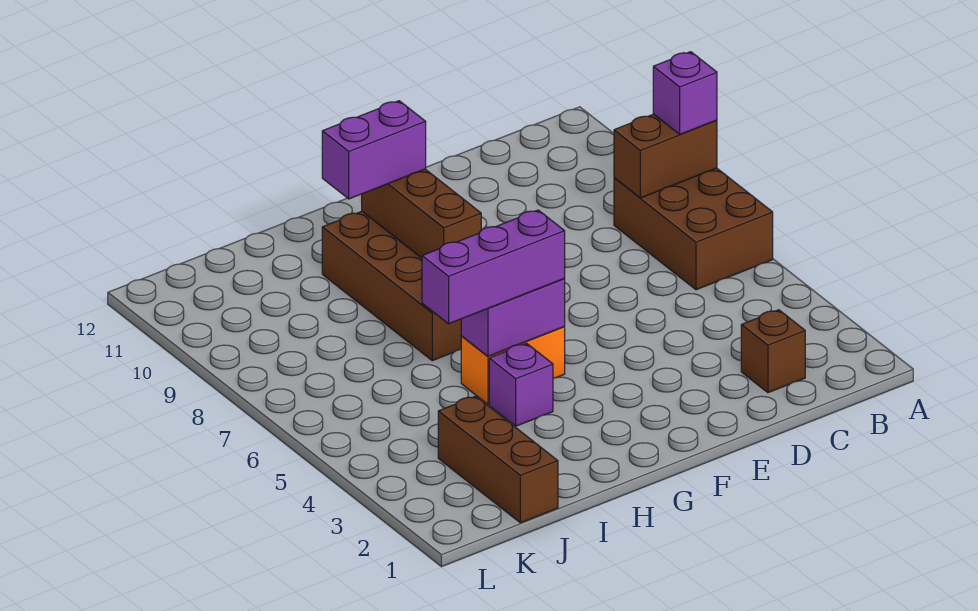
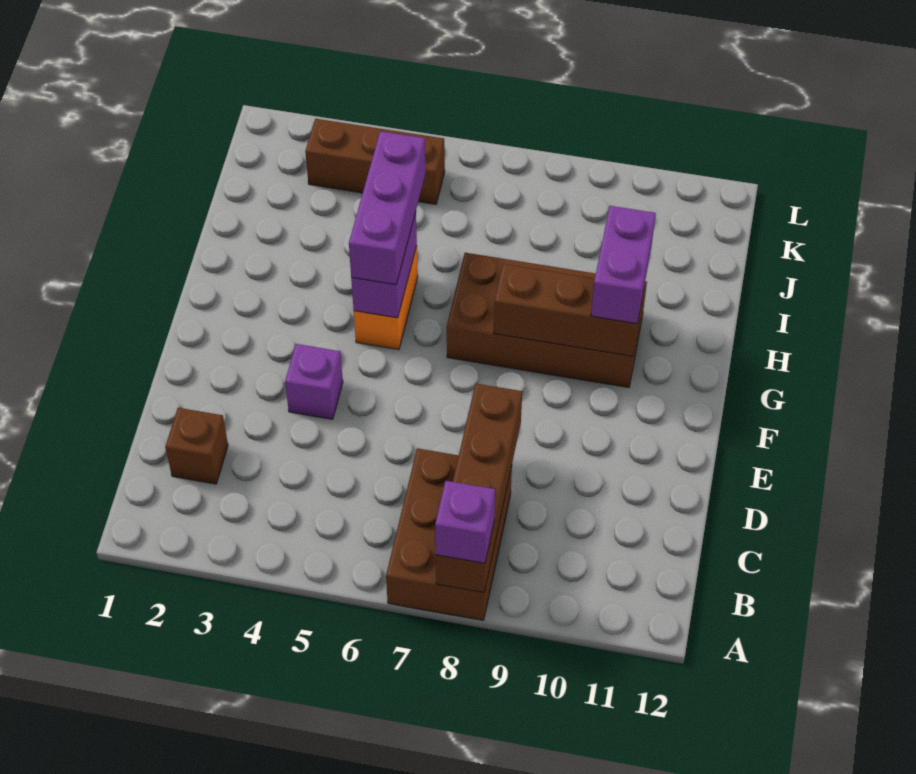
brown brick A6:B8 level 1 -> brown brick A7:C8 level 1
brown brick A8:B8 level 2 -> brown brick A8:D8 level 2
purple brick H4 level 1 -> purple brick E4 level 1
brown brick J1:J3 level 1 -> brown brick K3:K5 level 1

